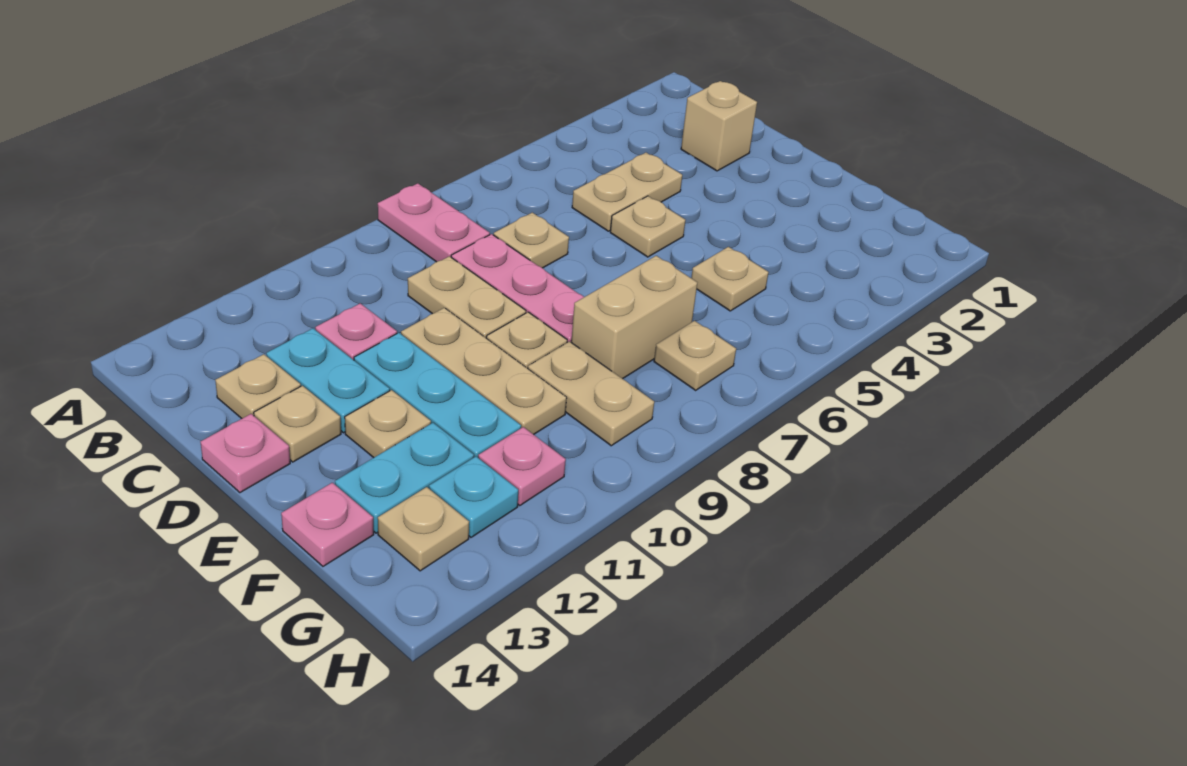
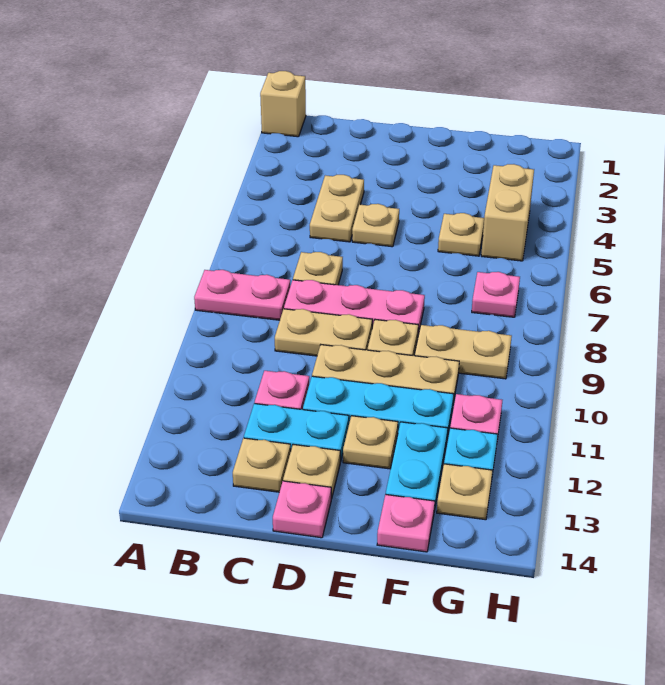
tan brick C2 level 1 -> tan brick A1 level 1
tan brick F7:F8 level 1 -> tan brick G4:G5 level 1
tan plate G7 level 1 -> pink plate G7 level 1

